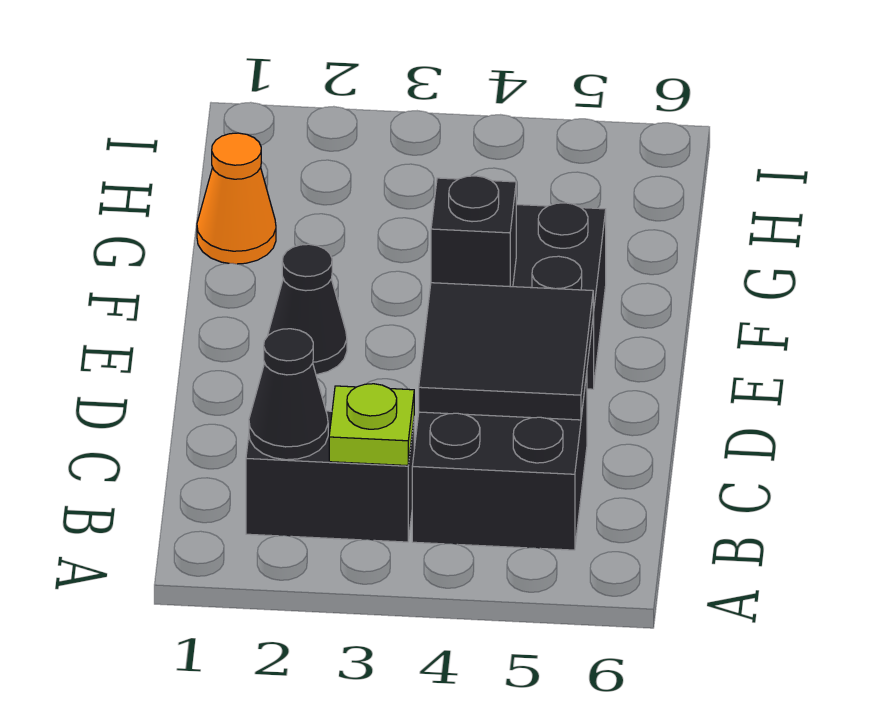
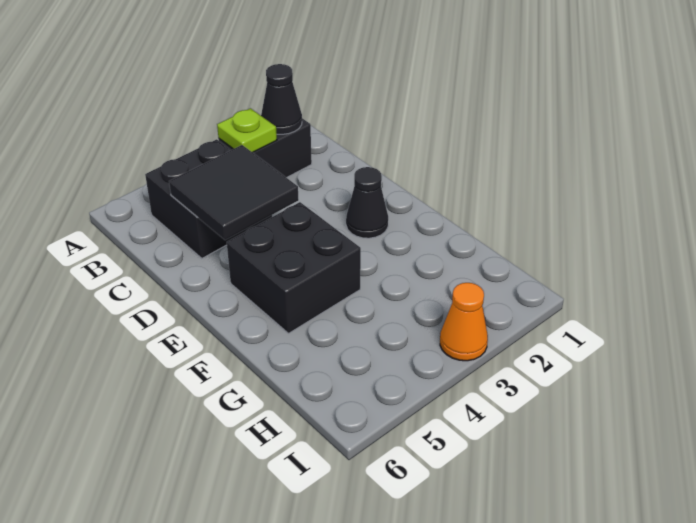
black brick E4 level 2 -> none
orange cone G1 level 1 -> orange cone I3 level 1

